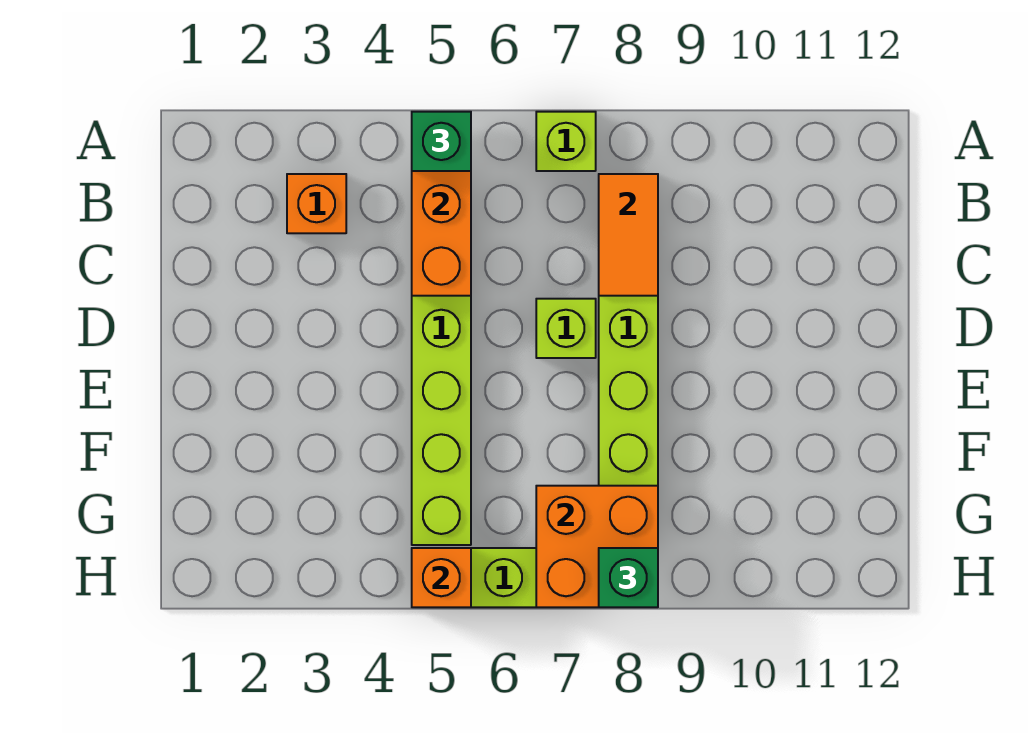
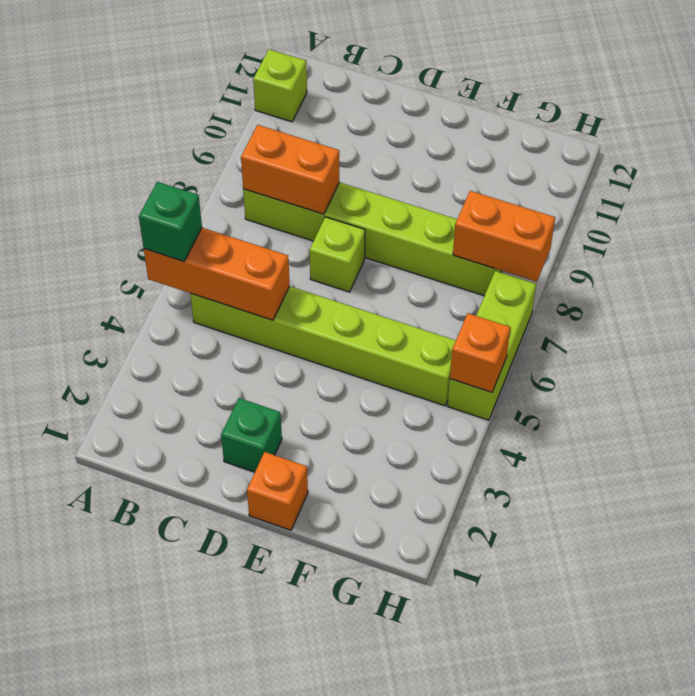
lime brick A7 level 1 -> lime brick A11 level 1
orange brick B3 level 1 -> orange brick E1 level 1
orange tile B8:C8 level 2 -> orange brick B8:C8 level 2
orange brick G7:H8 level 2 -> orange brick G8:H8 level 2
green brick H8 level 3 -> green brick D2 level 1

